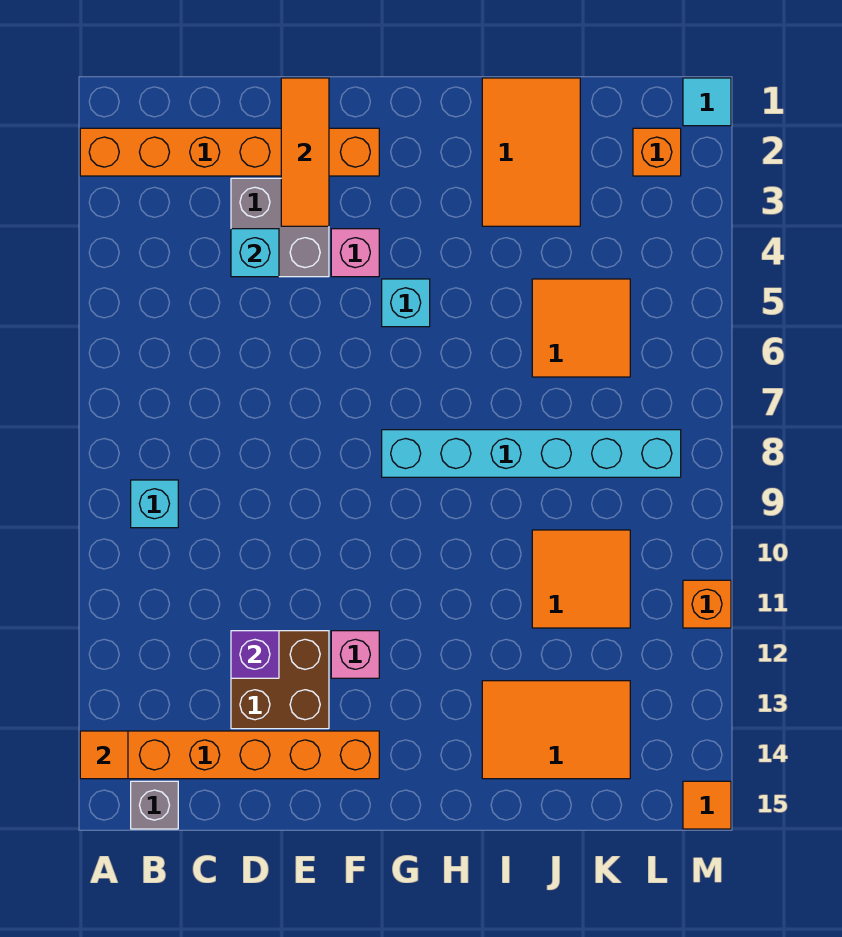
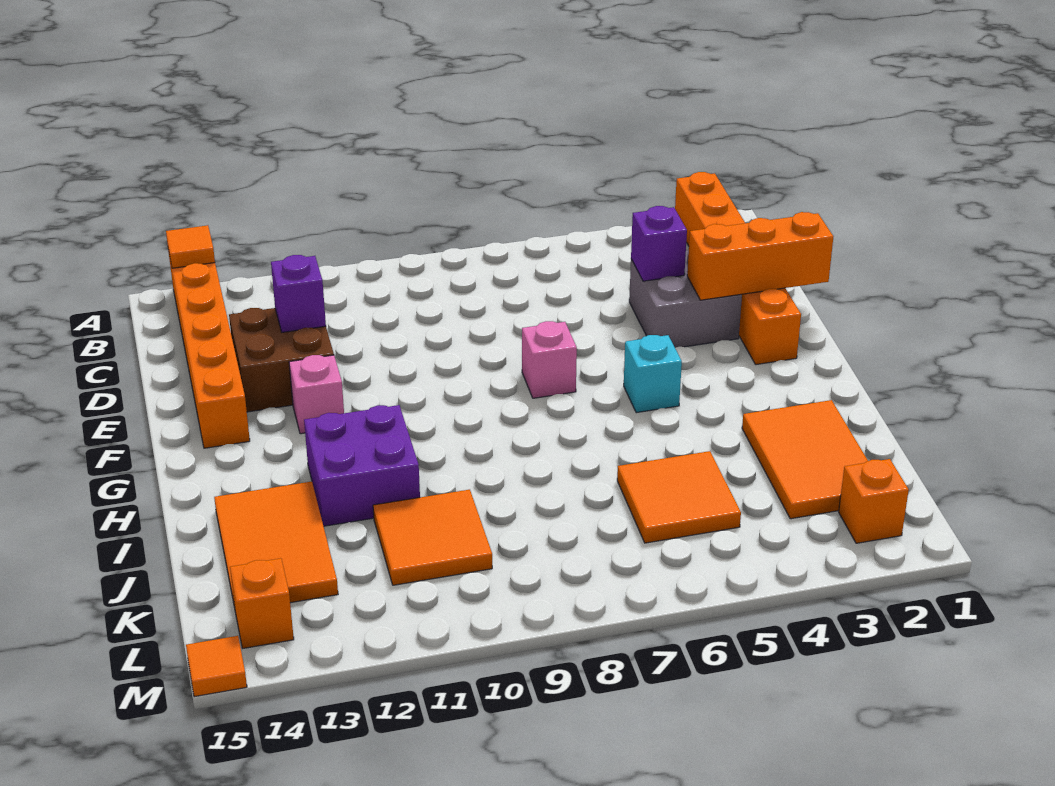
cyan brick B9 level 1 -> none
grey brick B15 level 1 -> none
cyan brick D4 level 2 -> purple brick D4 level 2
orange tile E1:E3 level 2 -> orange brick E1:E3 level 2
pink brick F4 level 1 -> pink brick F7 level 1
cyan brick G8:L8 level 1 -> none
none -> purple brick H11:I12 level 1
orange tile I1:J3 level 1 -> orange tile I2:K3 level 1
cyan tile M1 level 1 -> none
orange brick M11 level 1 -> orange brick L14 level 1

